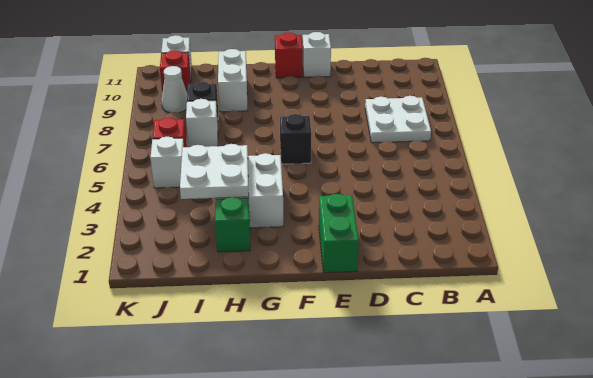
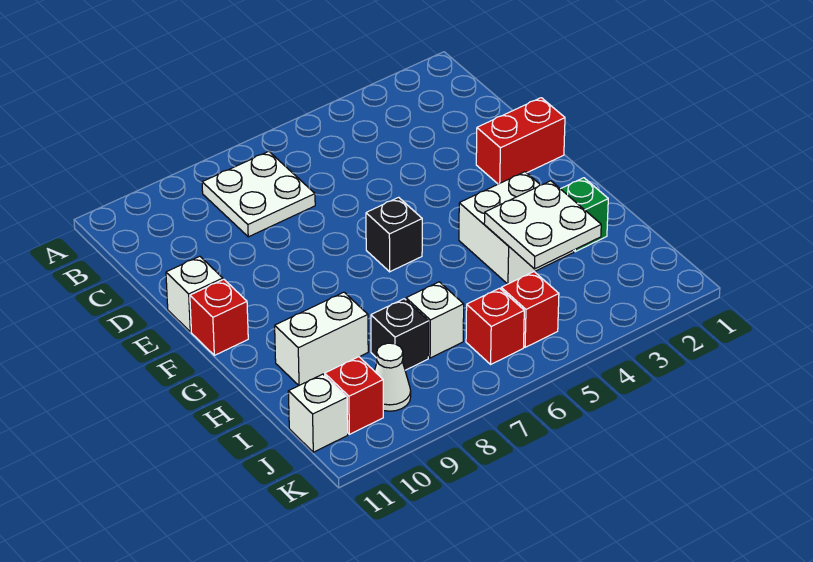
green brick E1:E2 level 1 -> red brick E1:E2 level 1
white brick J5 level 1 -> red brick J5 level 1

